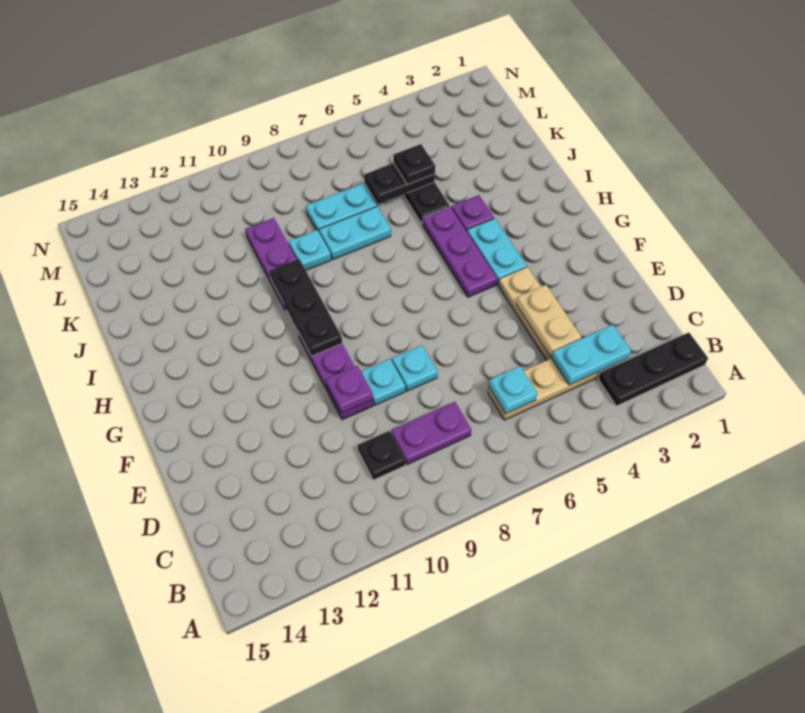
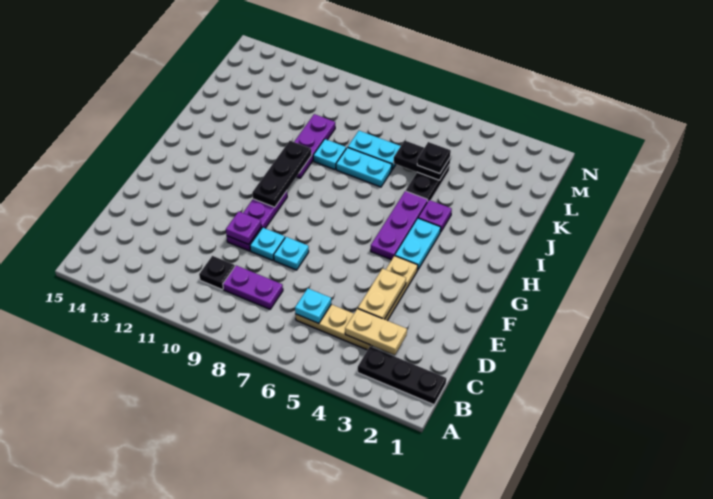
cyan plate C3:C4 level 2 -> tan plate C3:C4 level 2

